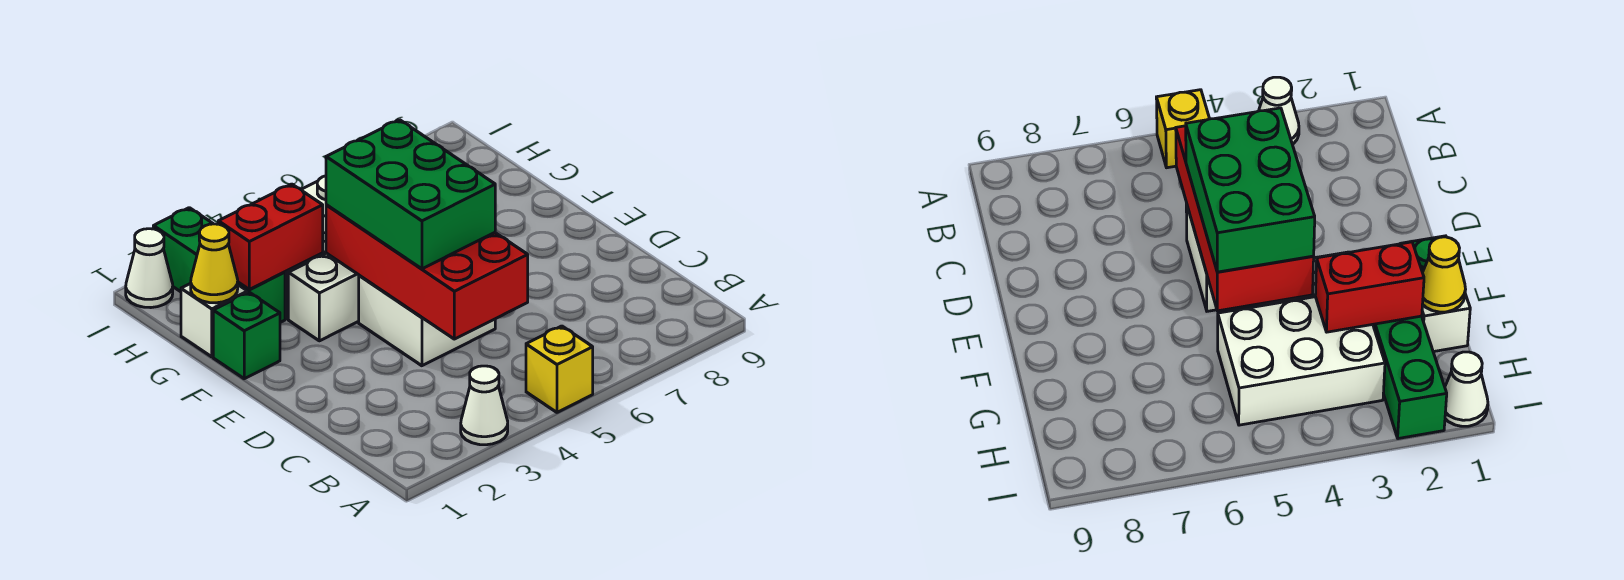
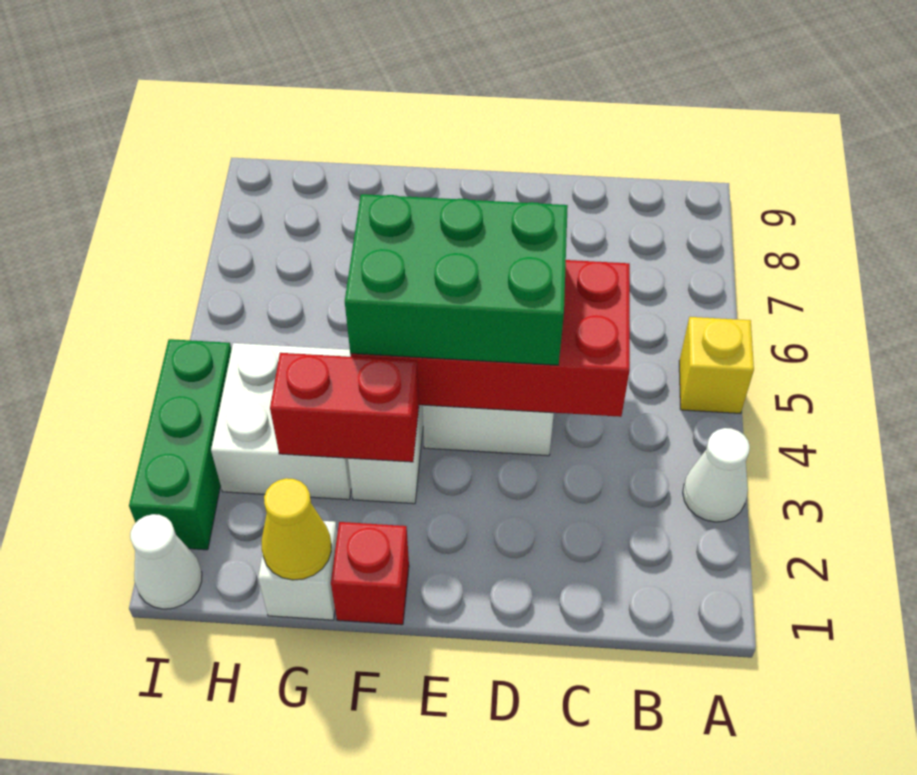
green brick F1 level 1 -> red brick F1 level 1
green brick G2:I2 level 1 -> green brick I2:I4 level 1
red brick G2:G3 level 2 -> red brick F3:G3 level 2
white brick G3:H5 level 1 -> white brick G3:H4 level 1

